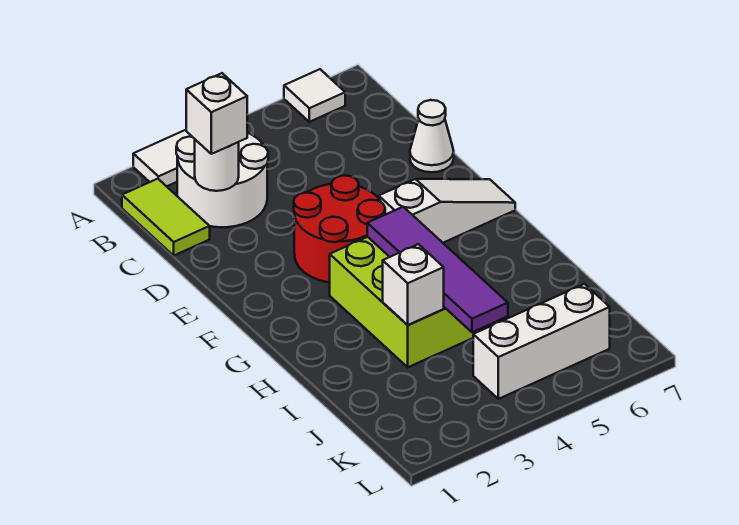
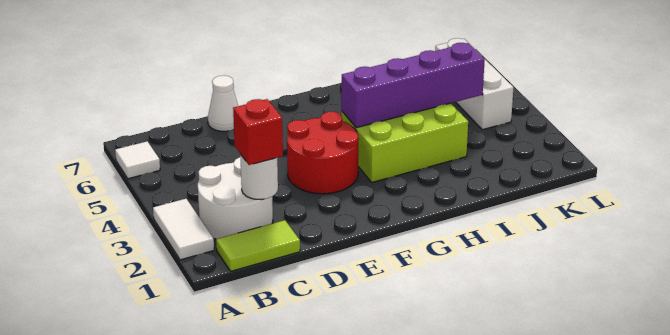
white brick C2 level 3 -> red brick C2 level 3
white slope F5:F7 level 1 top 5 -> none
purple tile G4:J4 level 2 -> purple brick G4:J4 level 2
white brick I3 level 2 -> none

